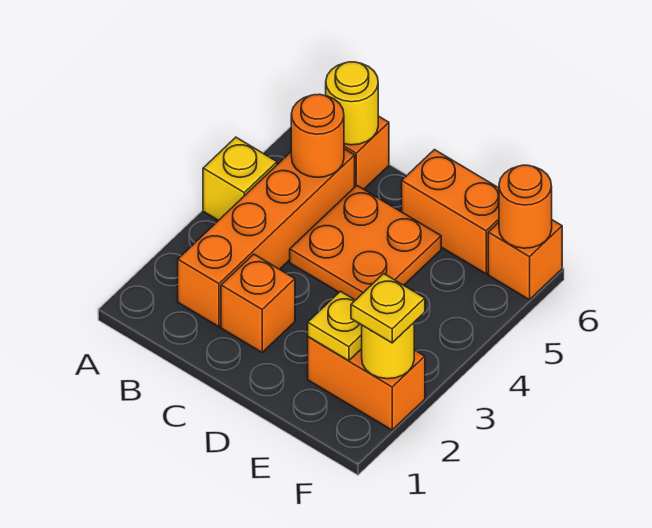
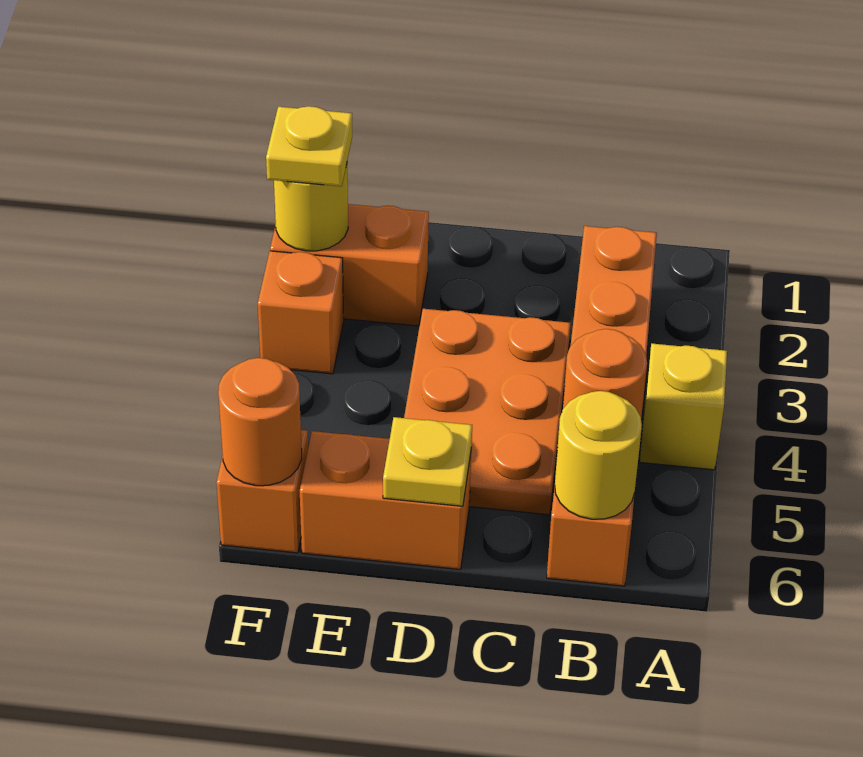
orange brick C2 level 1 -> orange brick F3 level 1
orange plate C4:D5 level 1 -> orange plate C3:D5 level 1
yellow plate E2 level 2 -> yellow plate D6 level 2

